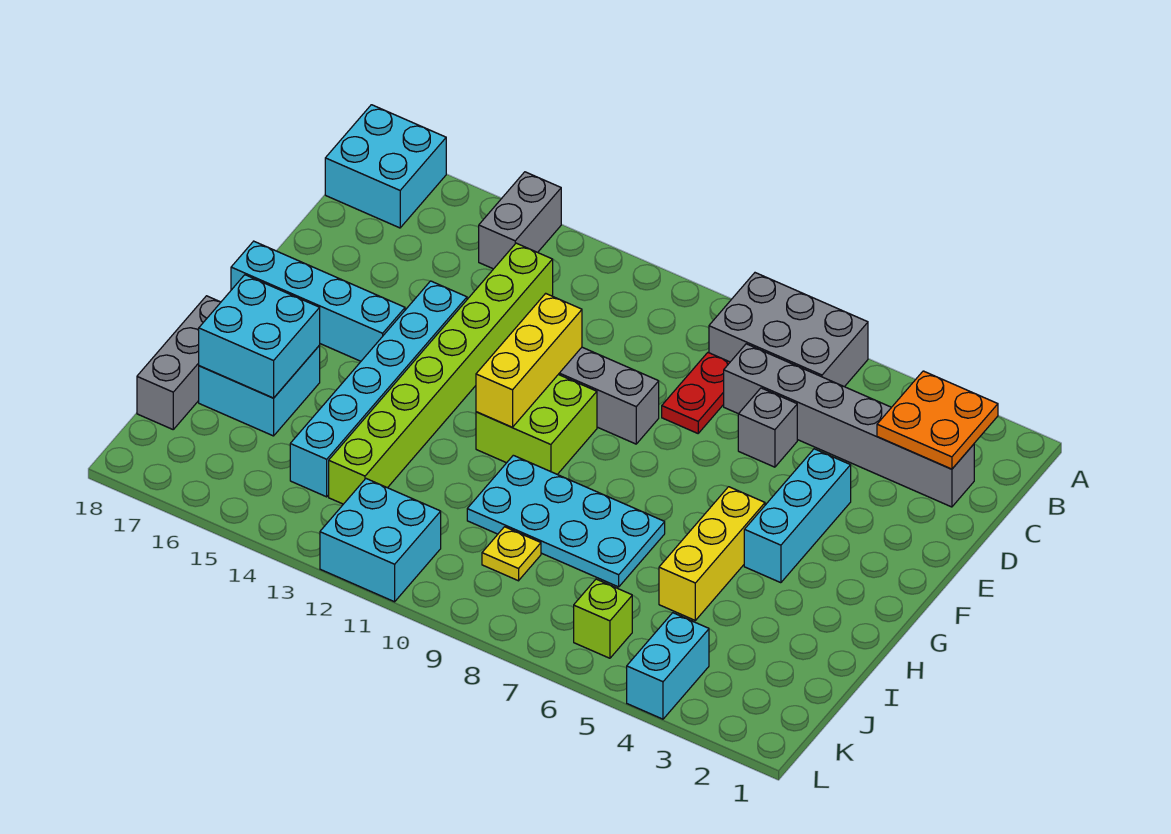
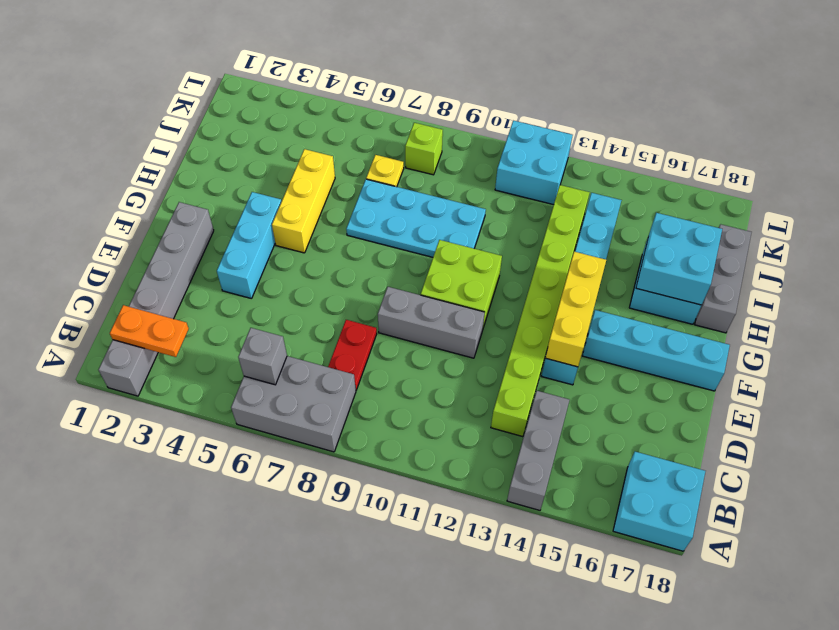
grey brick A14:B14 level 1 -> grey brick A14:C14 level 1
orange plate B2:C3 level 2 -> orange plate B2:B3 level 2
grey brick C2:C7 level 1 -> grey brick A2:F2 level 1
grey brick D6 level 1 -> grey brick B6 level 2
yellow brick E11:G11 level 2 -> yellow brick E14:G14 level 2
yellow plate J9 level 1 -> yellow plate J7 level 1
cyan brick K4:L4 level 1 -> none
lime brick K6 level 1 -> lime brick K8 level 1

